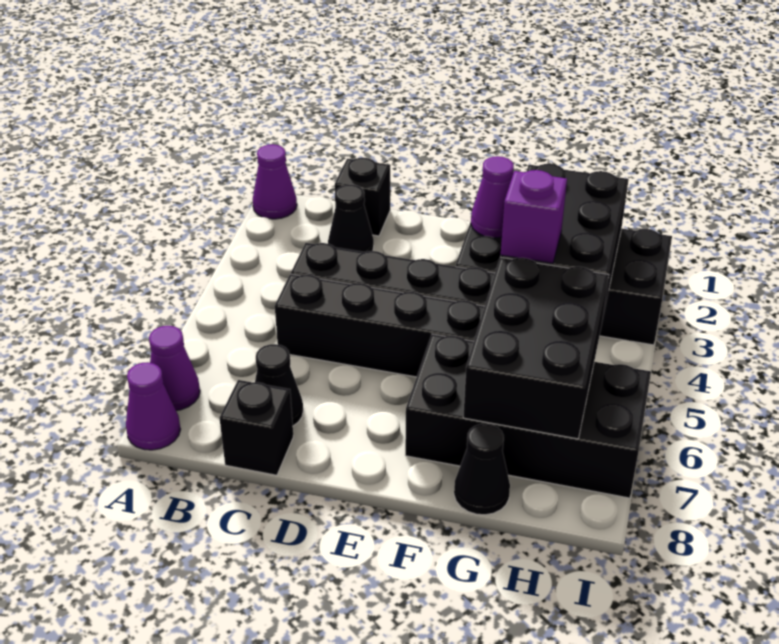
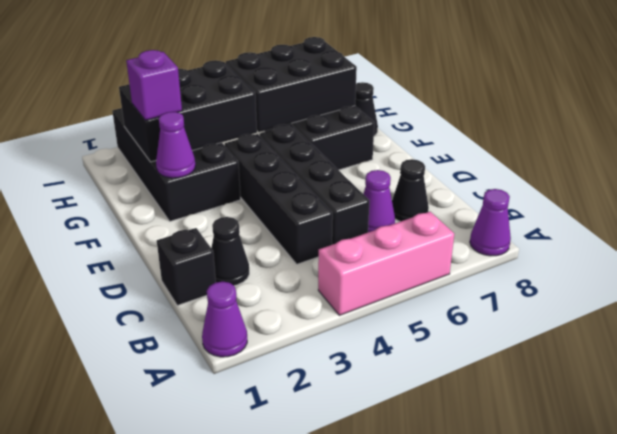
none -> pink brick A4:A6 level 1
purple cone A7 level 1 -> purple cone C6 level 1
black brick C8 level 1 -> none
purple brick G4 level 3 -> purple brick G2 level 3

